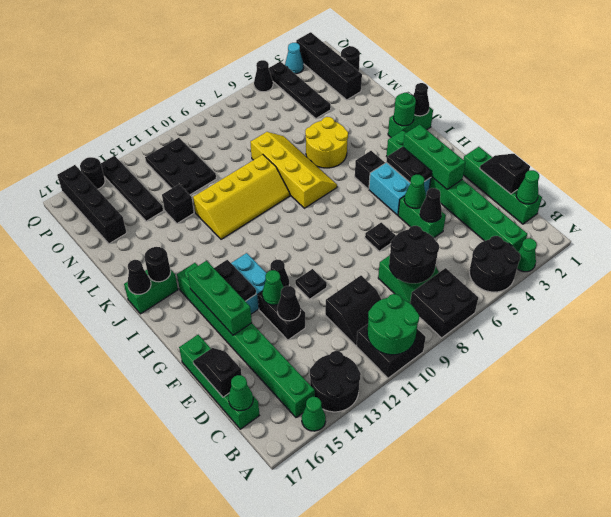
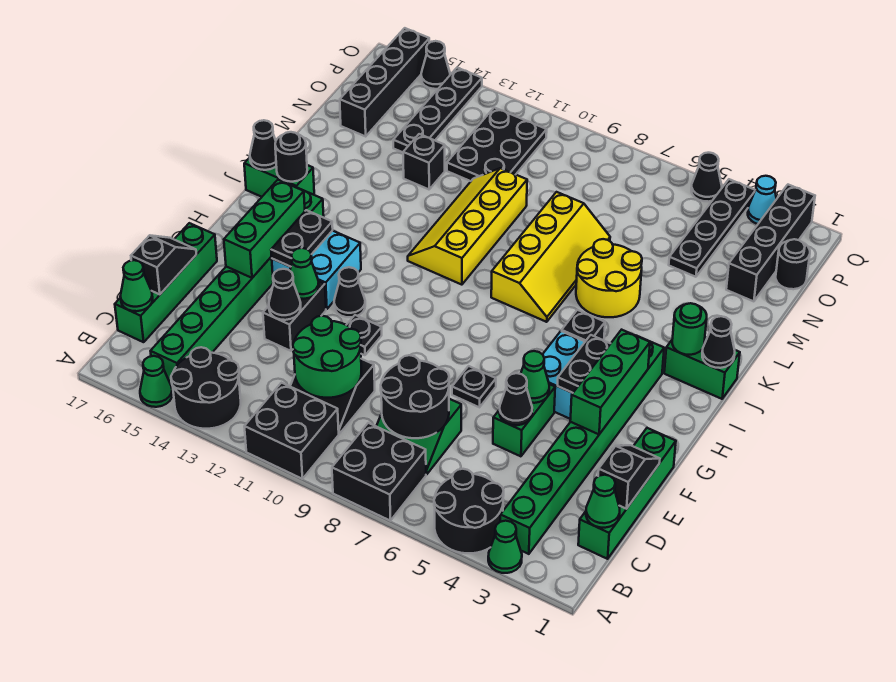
green round brick A10:B11 level 2 -> green round brick C10:D11 level 2
yellow slope K9:L12 level 1 top L -> yellow slope J10:M11 level 1 top 10
black round brick Q15 level 1 -> black cone Q15 level 1

